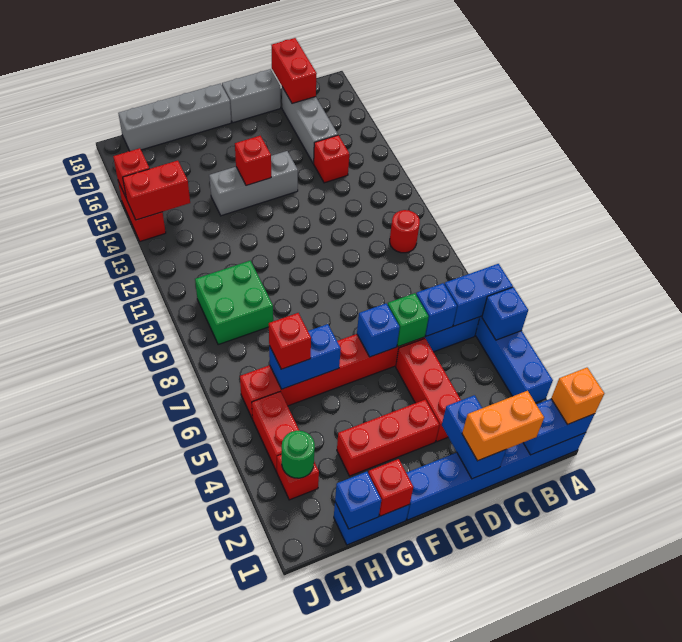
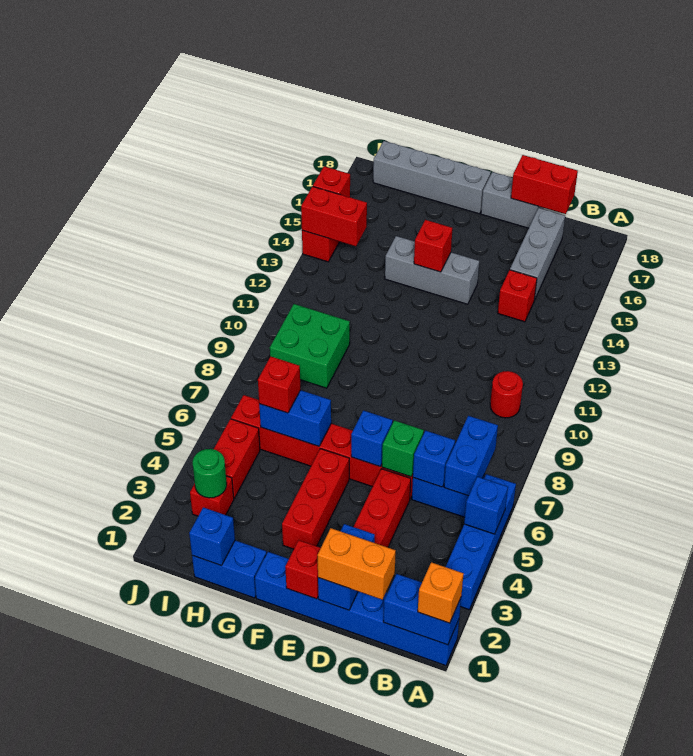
blue brick A6:B6 level 2 -> blue brick B6:B7 level 2
red brick C17:C18 level 2 -> red brick C18:D18 level 2
red brick E3:G3 level 1 -> red brick F3:F5 level 1
red brick G1 level 2 -> red brick E1 level 2

